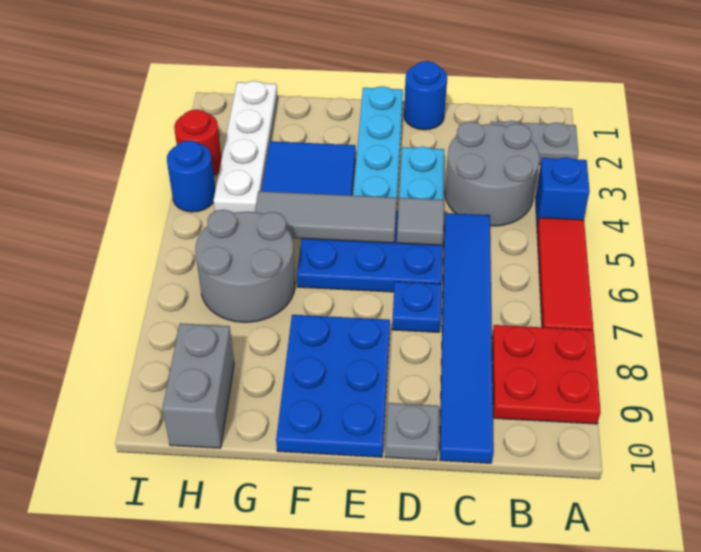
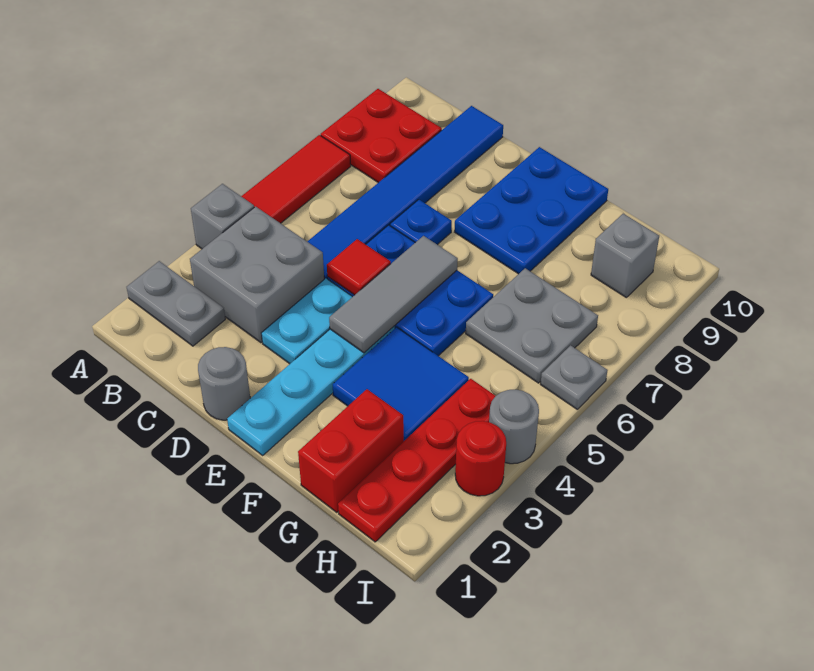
blue brick A4 level 1 -> grey brick A4 level 1
grey round brick B3:C4 level 1 -> grey brick B3:C4 level 1
blue round brick D1 level 1 -> grey round brick D1 level 1
grey tile D5 level 2 -> red tile D5 level 2
grey plate D10 level 1 -> grey plate I6 level 1
grey tile E5:G5 level 2 -> grey tile E4:E6 level 2
none -> red brick G1:G2 level 1
grey round brick G6:H7 level 1 -> grey plate G6:H7 level 1
white plate H1:H4 level 1 -> red plate H1:H4 level 1
grey brick H9:H10 level 1 -> grey brick H9 level 1
blue round brick I4 level 1 -> grey round brick I4 level 1

